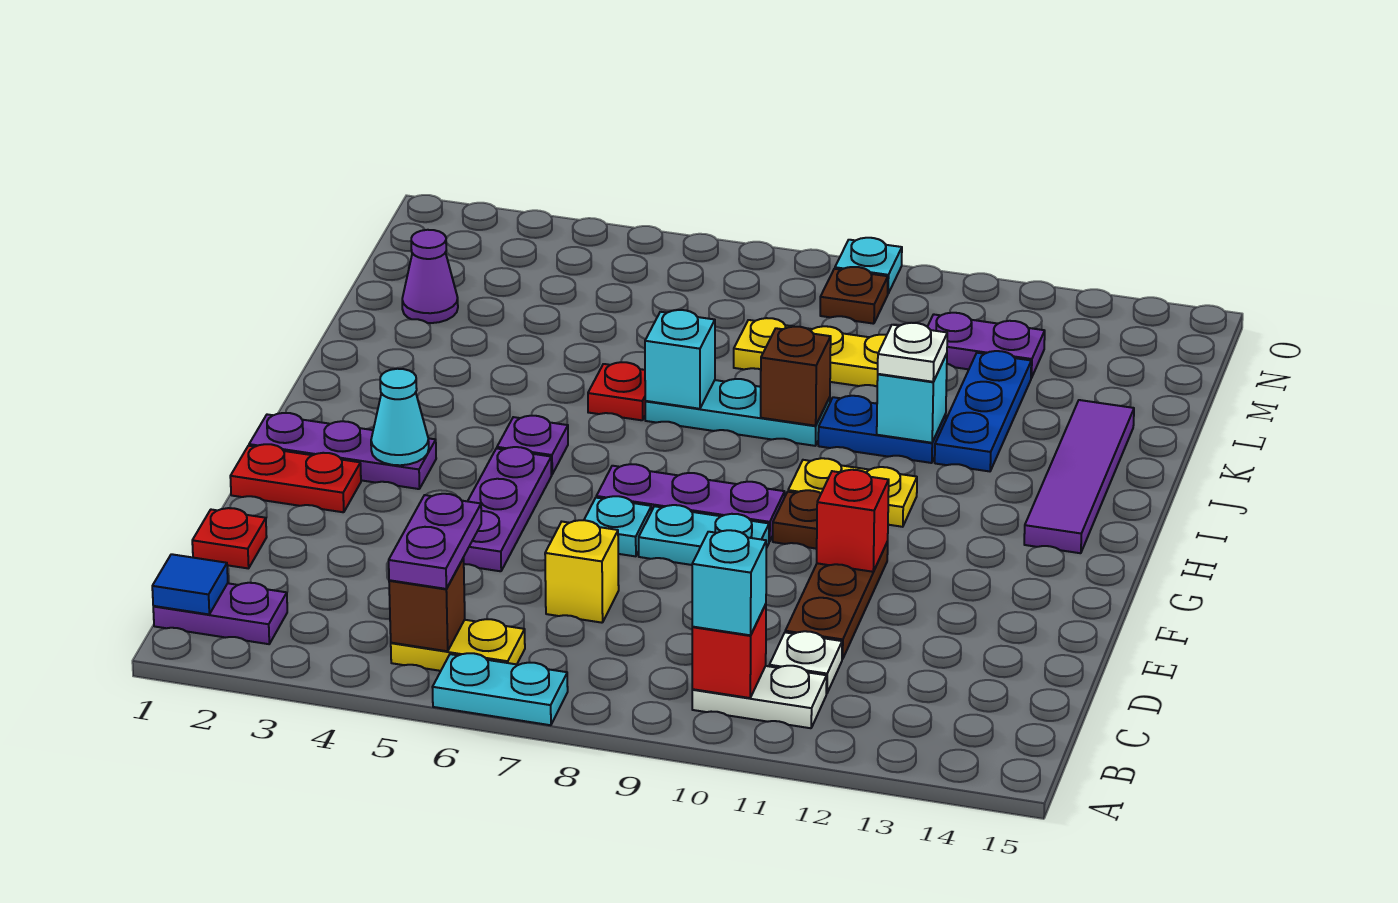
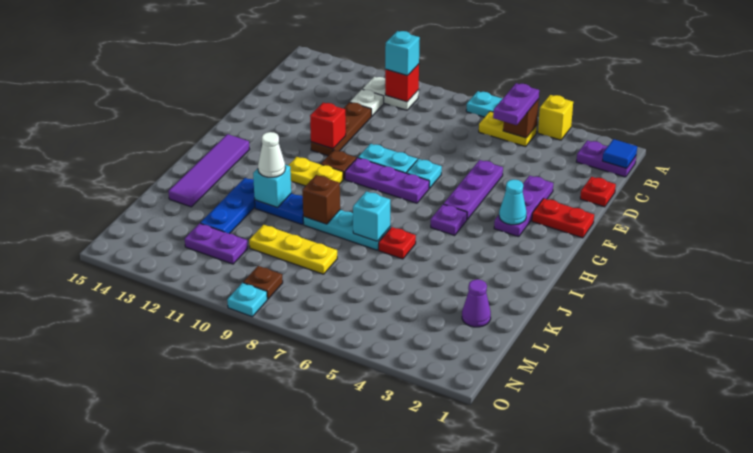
yellow brick D7 level 1 -> yellow brick A4 level 1
purple plate G1:G3 level 1 -> purple plate E3:G3 level 1
white plate J11 level 3 -> white cone J11 level 3

